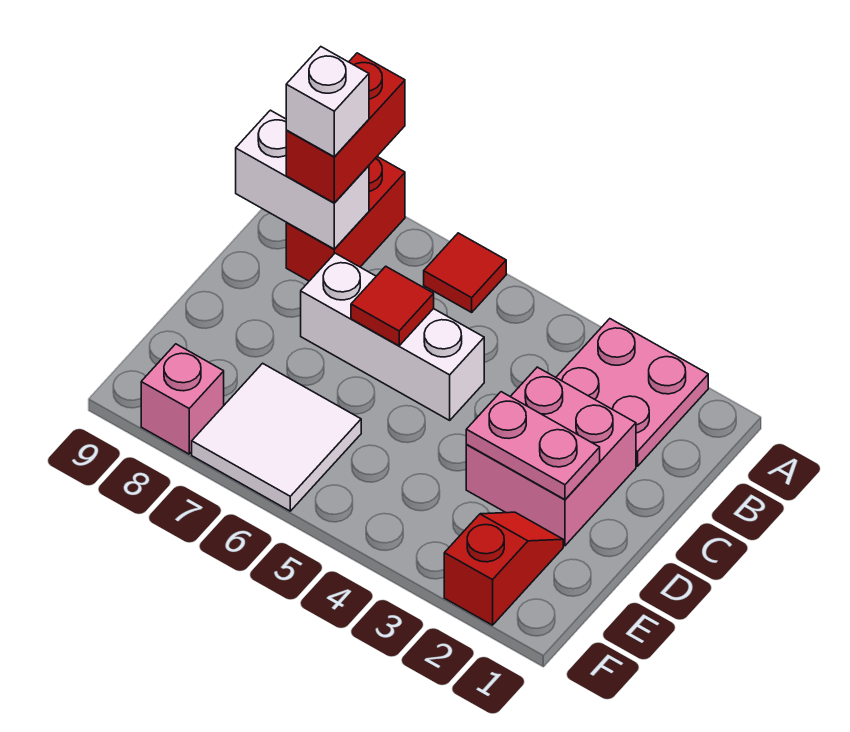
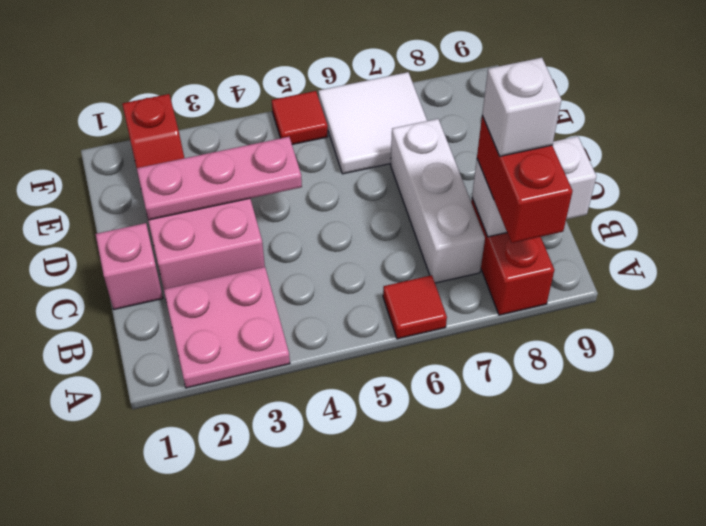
white brick C5:C7 level 1 -> white brick B7:D7 level 1
red tile C6 level 2 -> red tile F5 level 1
pink plate D2:D3 level 2 -> pink plate D2:D4 level 2
pink brick F8 level 1 -> pink brick C1 level 1

